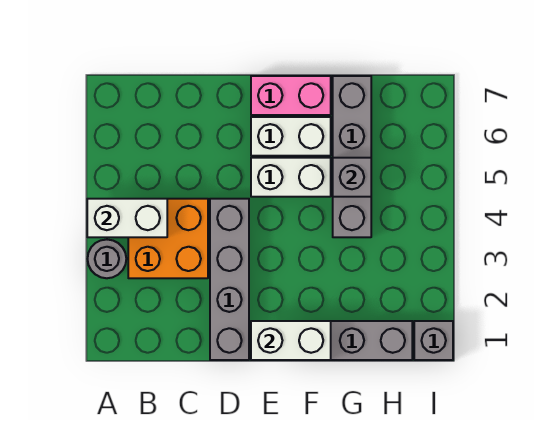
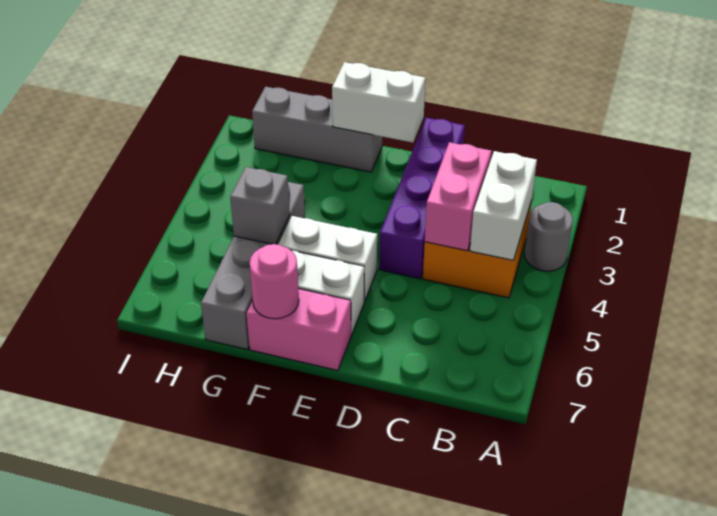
white brick A4:B4 level 2 -> white brick B3:B4 level 2
none -> pink brick C3:C4 level 2
grey brick D1:D4 level 1 -> purple brick D1:D4 level 1
none -> pink round brick F7 level 2
grey brick I1 level 1 -> none

